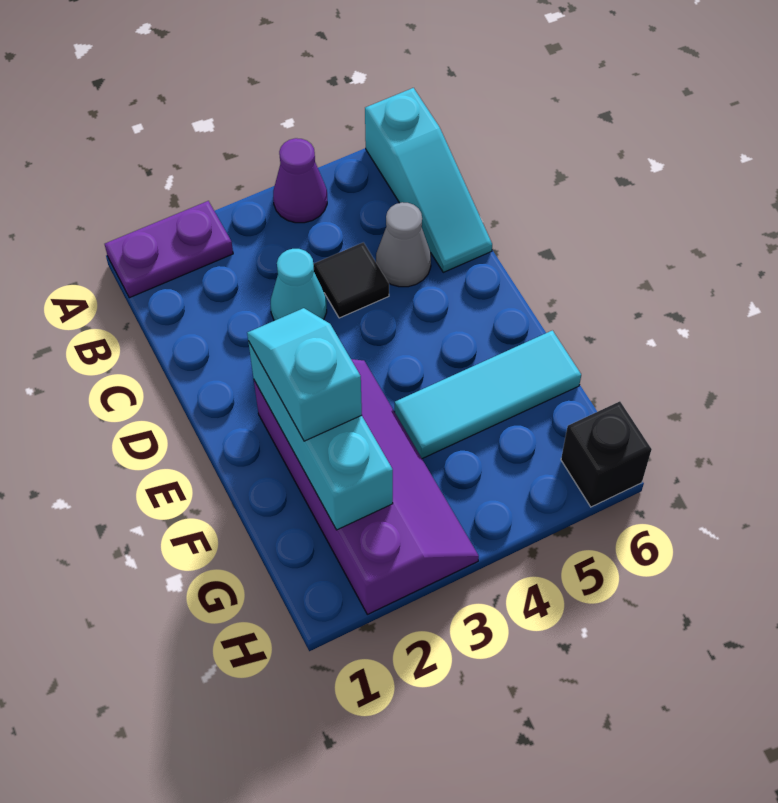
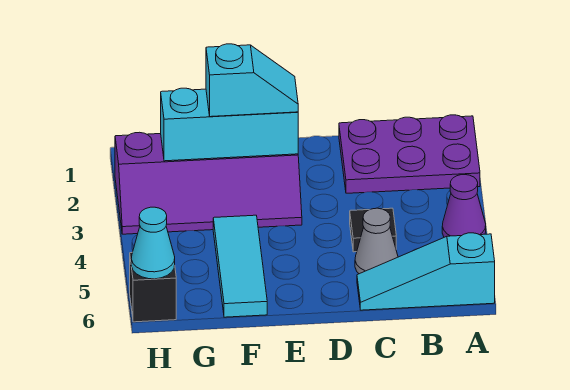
purple plate A1:A2 level 1 -> purple plate A1:C2 level 1
cyan cone C3 level 1 -> cyan cone H6 level 2

